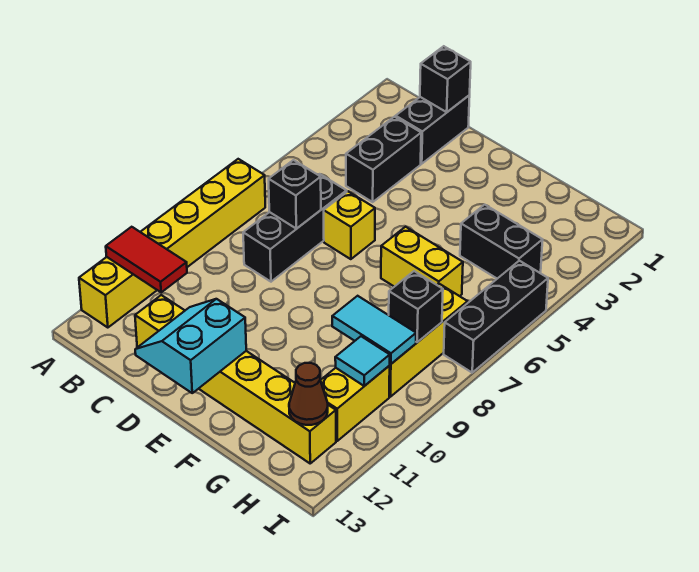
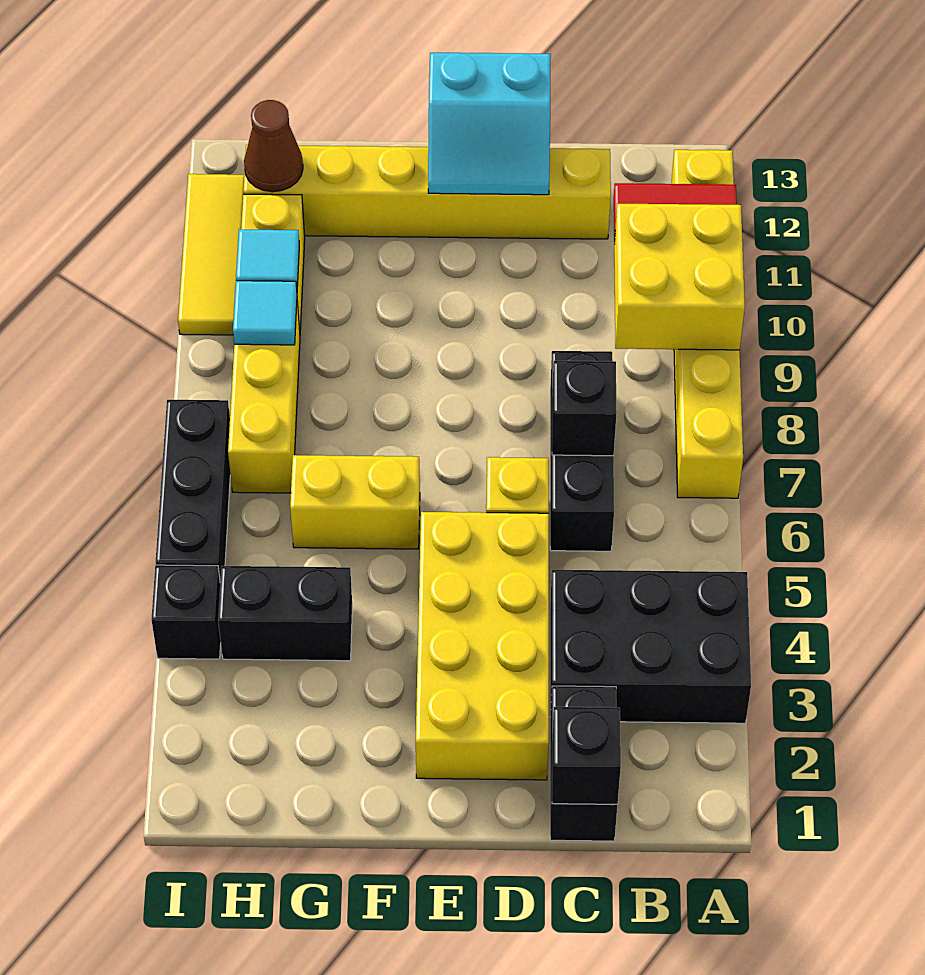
none -> yellow brick A9:B10 level 2
black brick C3:C4 level 1 -> black brick A3:C4 level 1
none -> yellow brick D2:E5 level 1
cyan slope D12:E13 level 2 top E -> cyan slope D12:E13 level 2 top 13
cyan tile G9:H9 level 2 -> cyan tile H9 level 2
black brick H8 level 2 -> black brick I4 level 1
none -> yellow tile I10:I12 level 1

